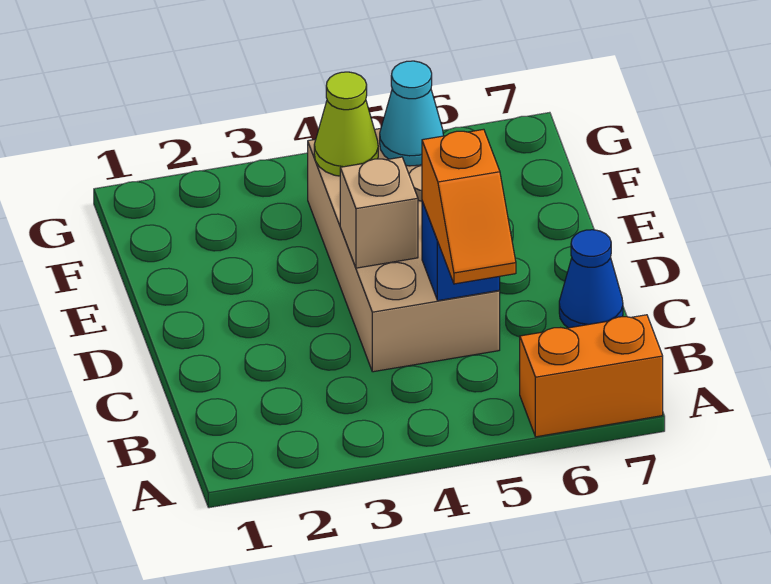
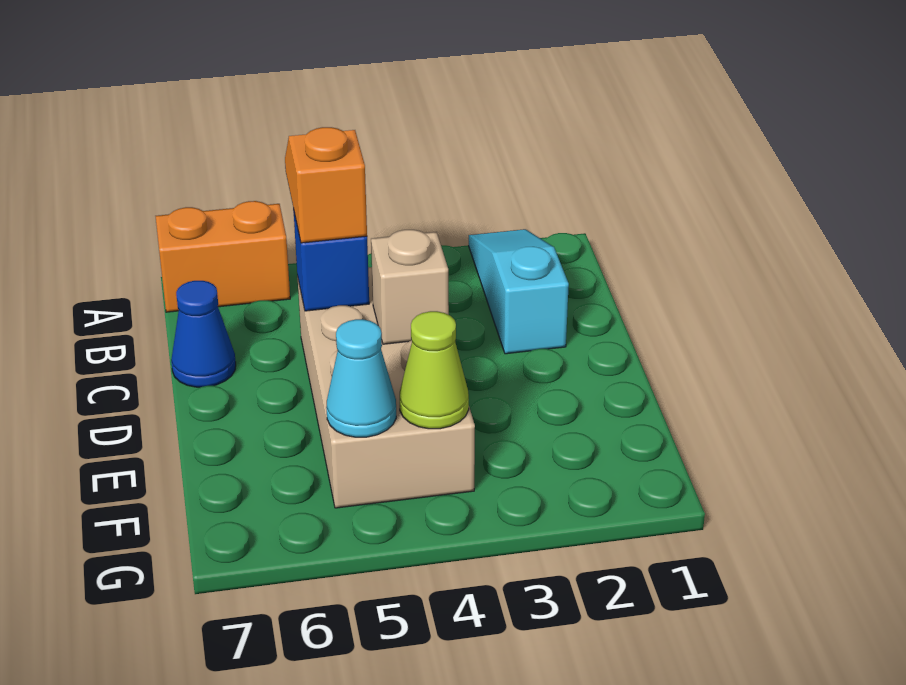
none -> cyan slope A2:C2 level 1 top C

